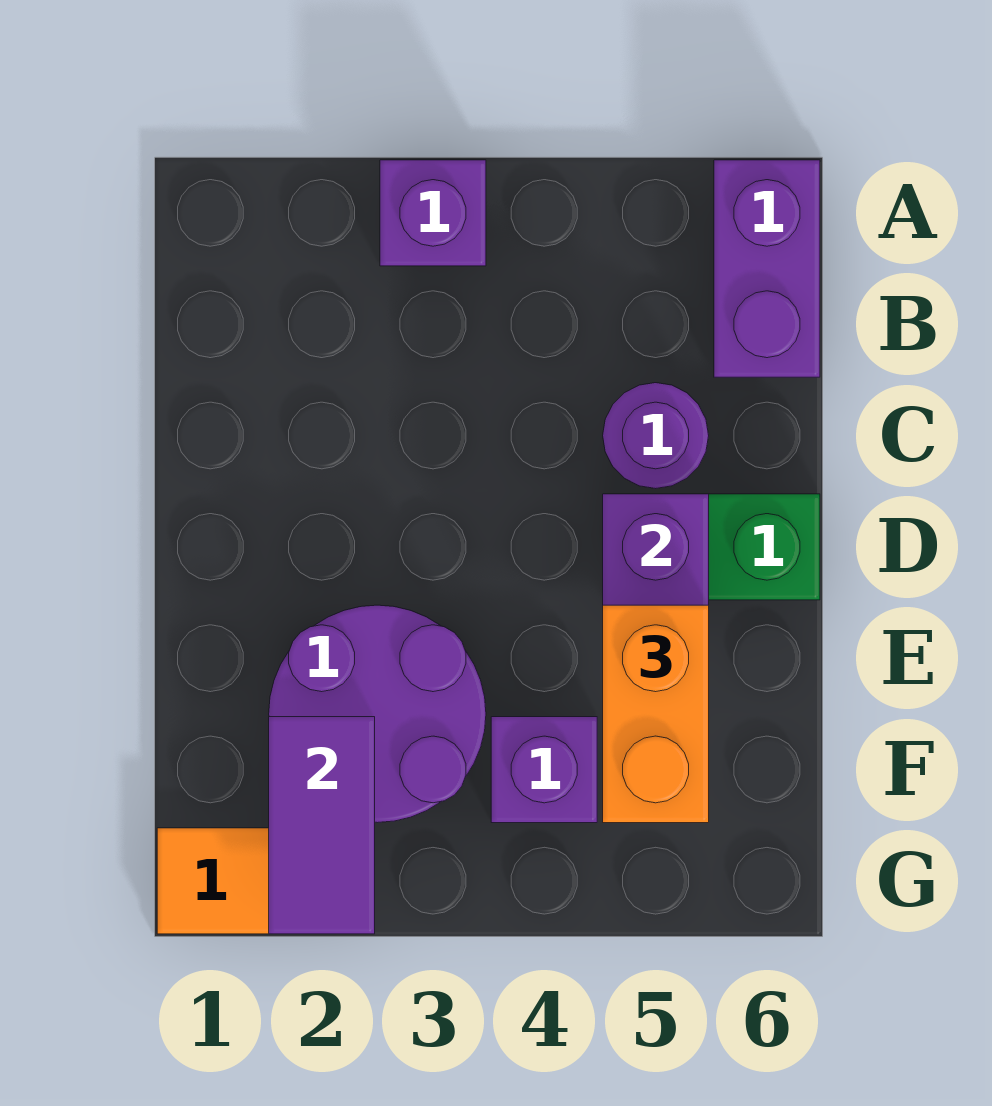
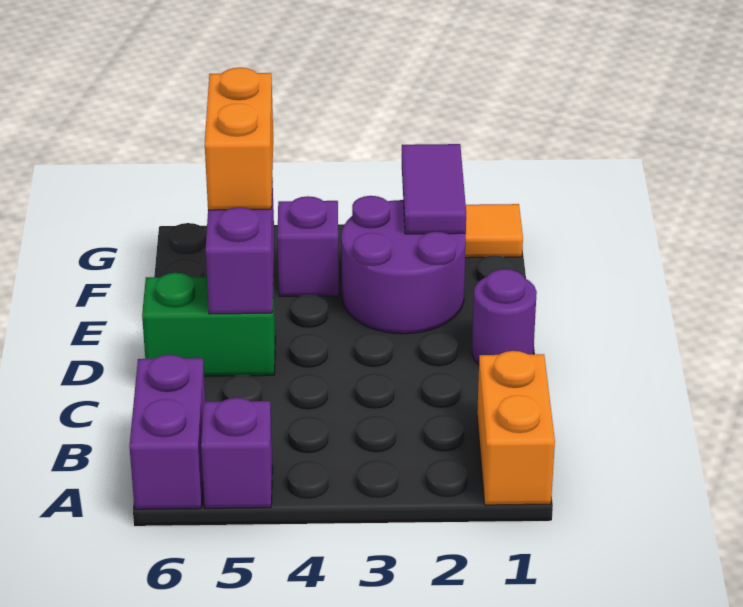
none -> orange brick A1:B1 level 1
purple brick A3 level 1 -> purple brick A5 level 1
purple round brick C5 level 1 -> purple round brick D1 level 1

